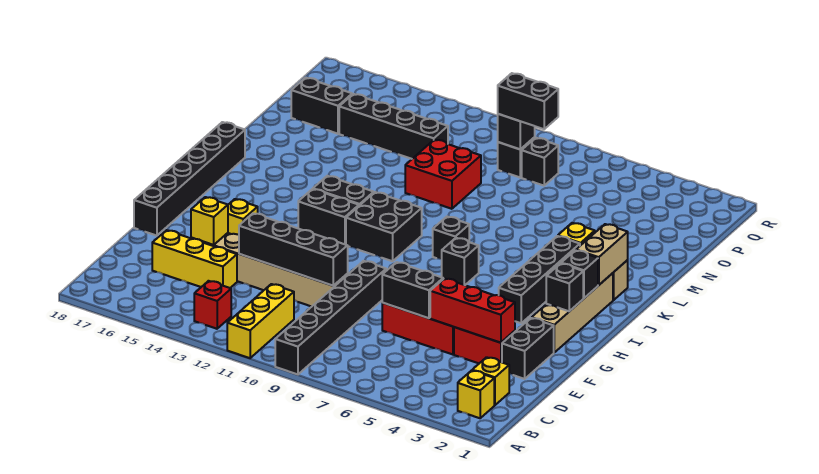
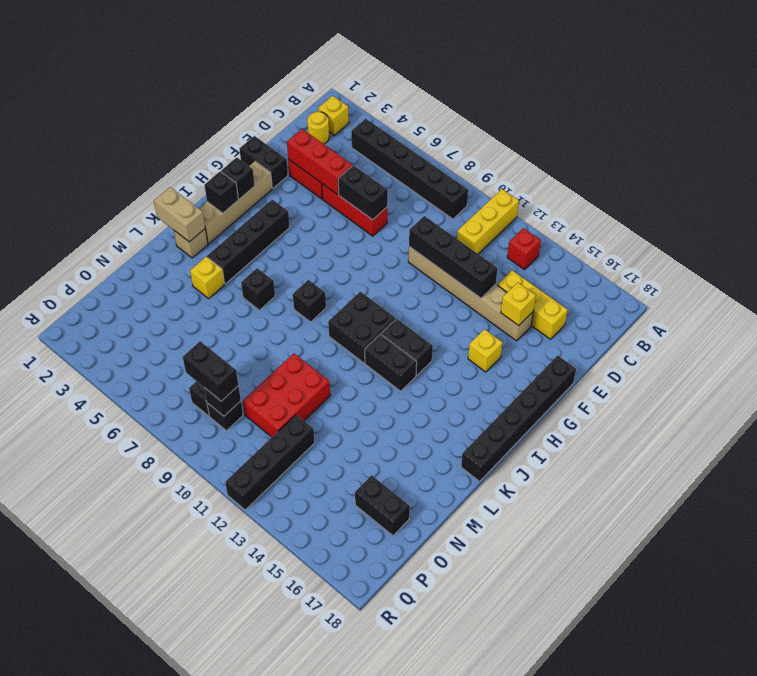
black brick A9:F9 level 1 -> black brick B4:B9 level 1
yellow brick C2 level 1 -> yellow round brick C2 level 1
black brick E2:F2 level 1 -> black brick F1:F2 level 1
black brick I7 level 1 -> black brick K6 level 1
tan brick J2:K2 level 2 -> tan brick K1:K2 level 2
red brick M10:N11 level 1 -> red brick M10:O11 level 1
black brick O12:O15 level 1 -> black brick O12:R12 level 1

